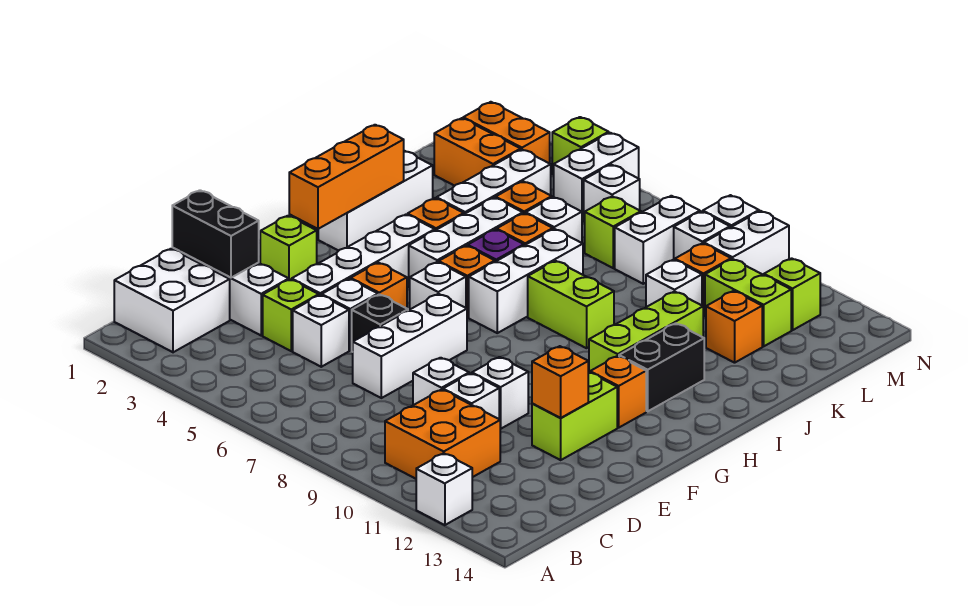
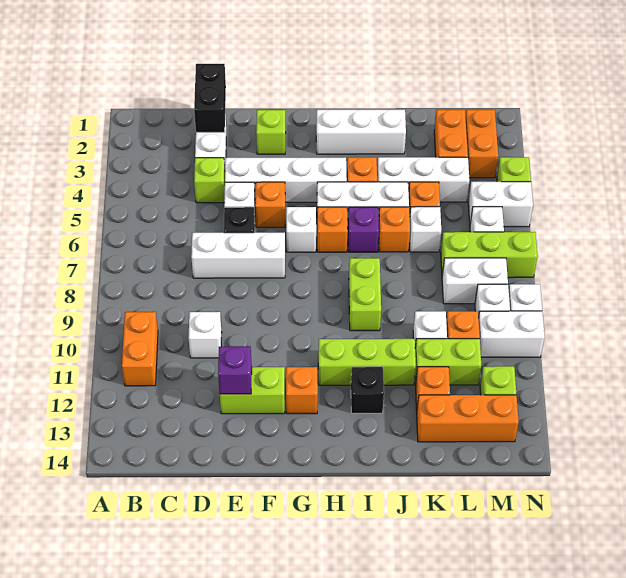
white brick A12 level 1 -> none
white brick B1:C2 level 1 -> none
orange brick B10:C11 level 1 -> orange brick B10:B11 level 1
white brick D5 level 1 -> none
white brick D9 level 1 -> none
white brick E10 level 1 -> none
orange brick E12 level 2 -> purple brick E12 level 2
orange brick G2:I2 level 2 -> orange brick K13:M13 level 1
white brick H7:J7 level 1 -> none
black brick H12:I12 level 1 -> black brick I12 level 1
lime brick L7 level 1 -> lime brick L7:N7 level 1
lime brick L11:L12 level 1 -> lime brick K11:L11 level 1

